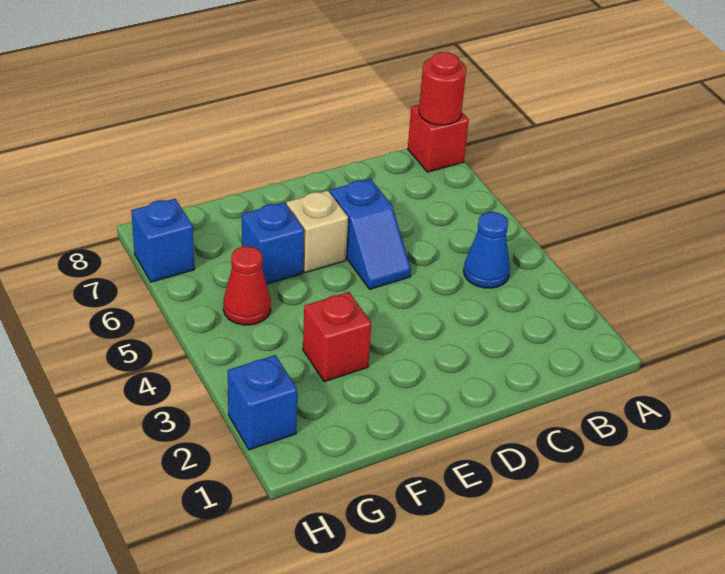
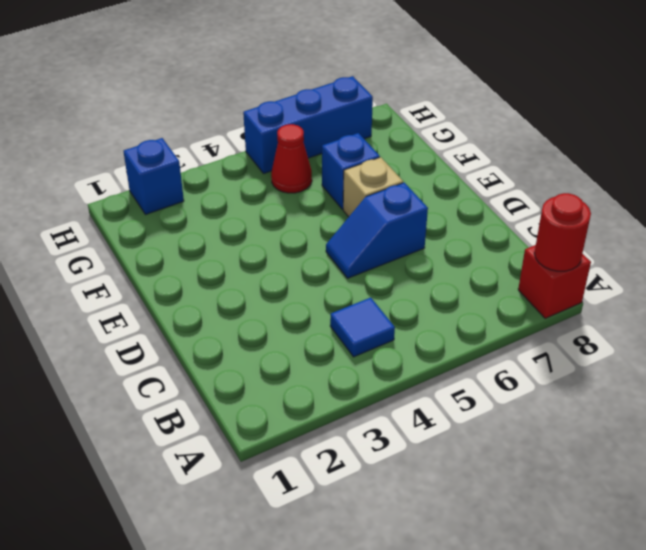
blue cone B4 level 1 -> blue tile B4 level 1
red brick F3 level 1 -> none
blue brick H7 level 1 -> blue brick H5:H7 level 1

